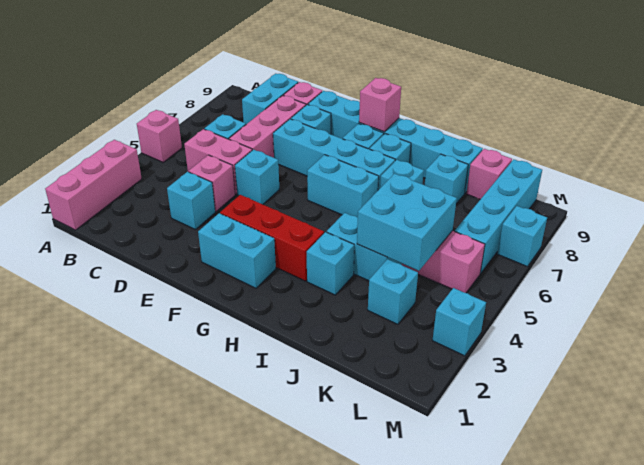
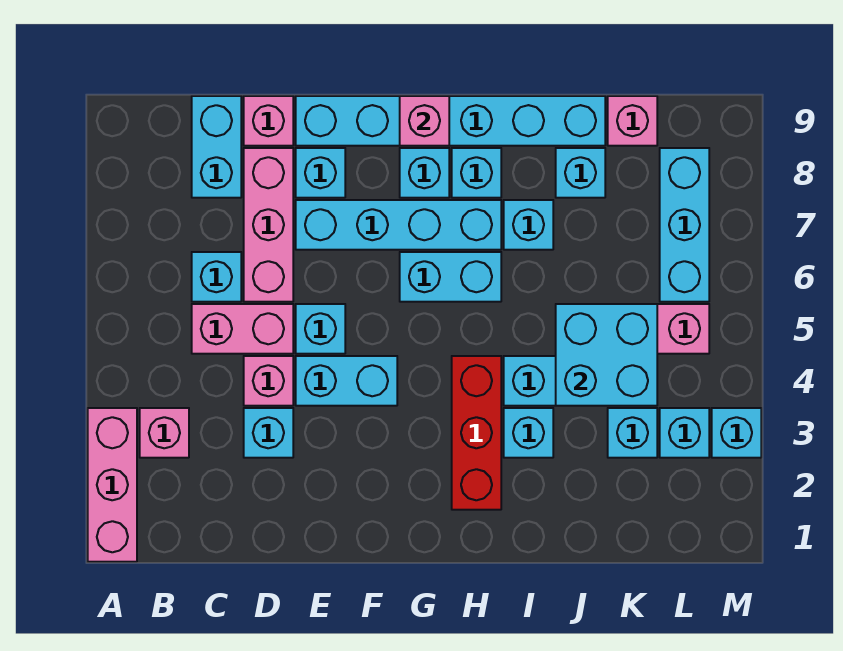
pink brick A5 level 1 -> pink brick B3 level 1
cyan brick F2:G2 level 1 -> cyan brick E4:F4 level 1
red brick F3:H3 level 1 -> red brick H2:H4 level 1
cyan brick L6:L9 level 1 -> cyan brick L6:L8 level 1
cyan brick M7 level 1 -> cyan brick L3 level 1

